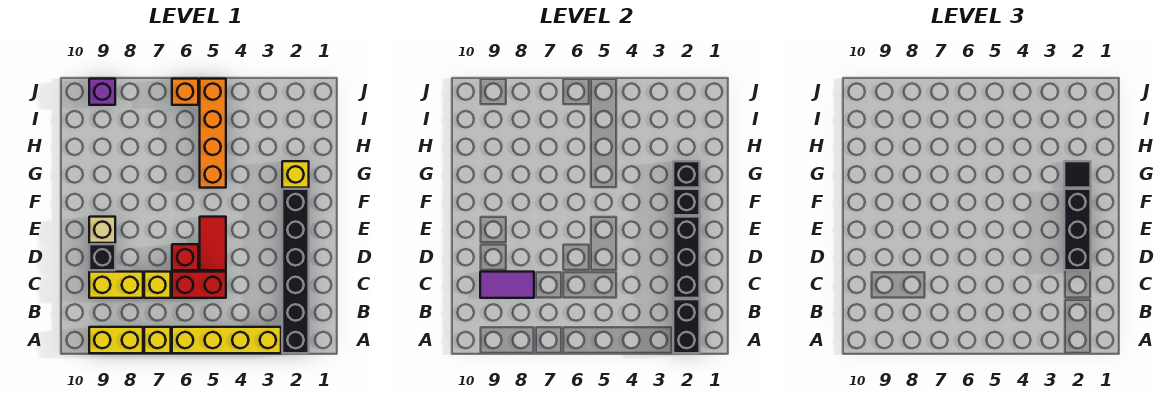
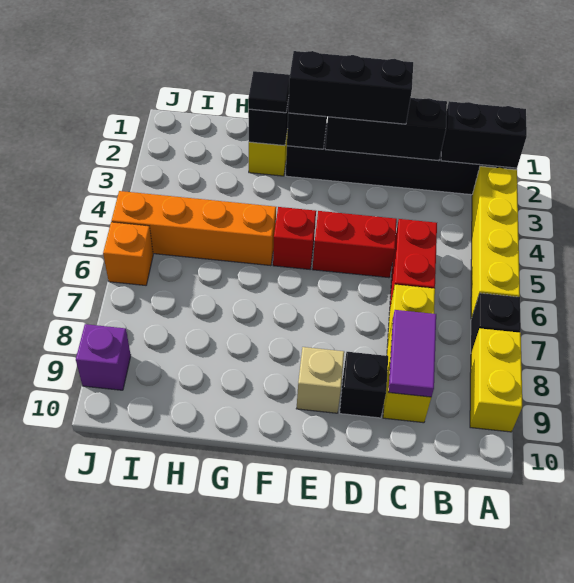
yellow brick A7 level 1 -> black brick A7 level 1
red tile D5:E5 level 1 -> red brick D5:E5 level 1
red brick D6 level 1 -> red brick F5 level 1

